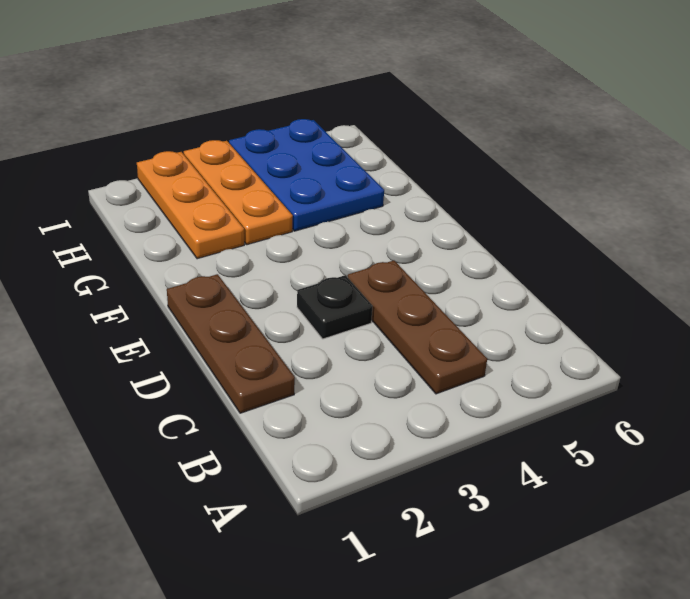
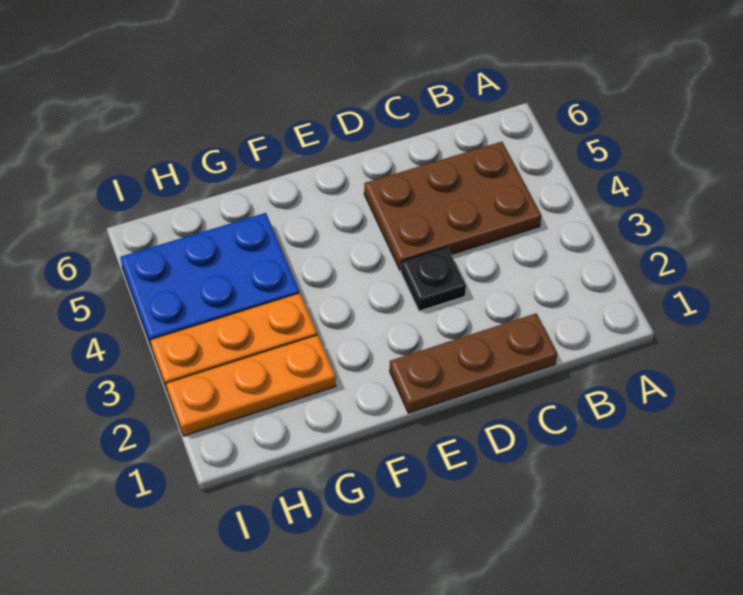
brown plate B4:D4 level 1 -> brown plate B4:D5 level 1

